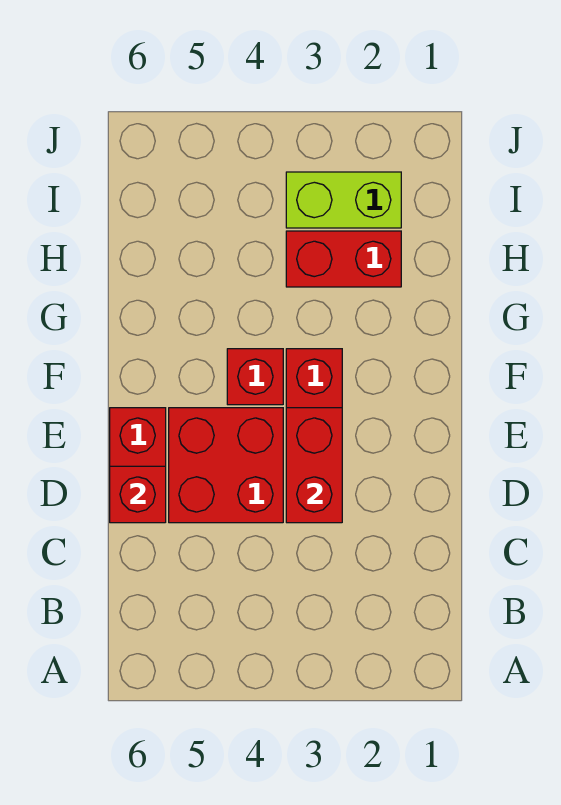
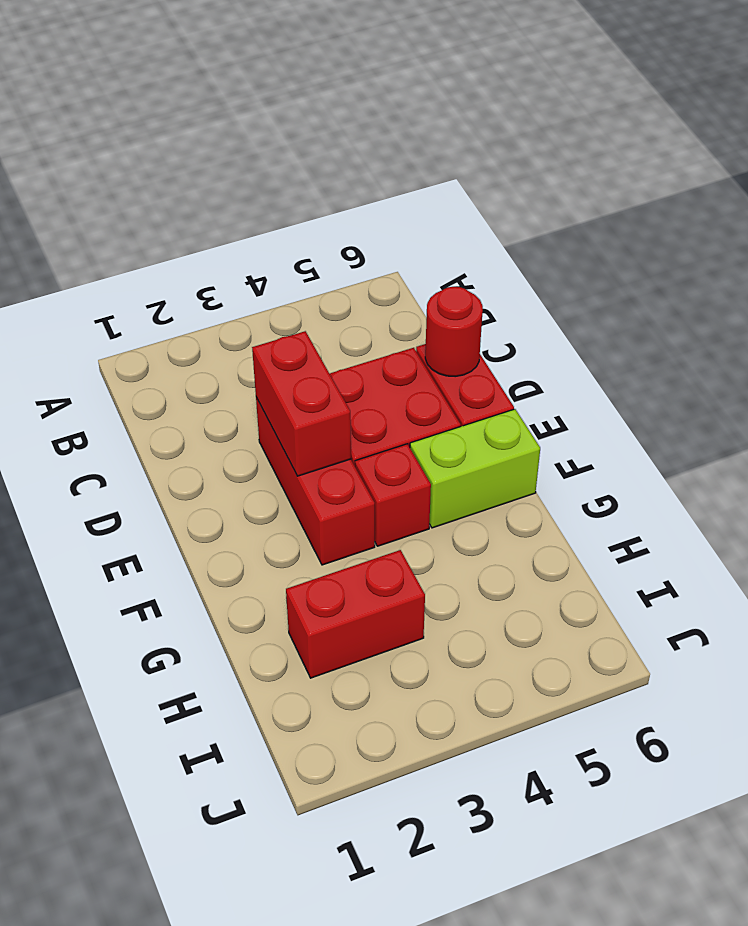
red brick D6 level 2 -> red round brick D6 level 2
lime brick I2:I3 level 1 -> lime brick F5:F6 level 1

